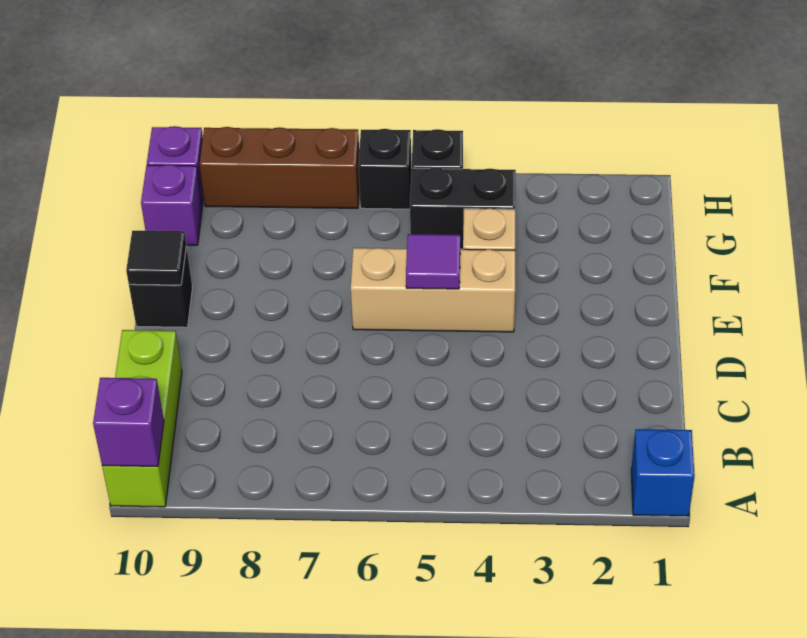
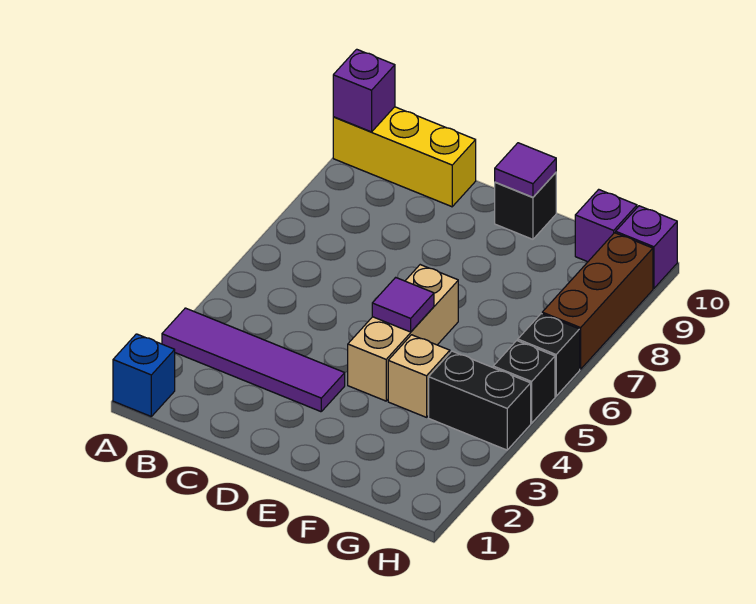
none -> purple tile A3:D3 level 1
lime brick A10:C10 level 1 -> yellow brick A10:C10 level 1
black tile E10 level 2 -> purple tile E10 level 2
black brick G4:G5 level 1 -> black brick G4:H4 level 1

